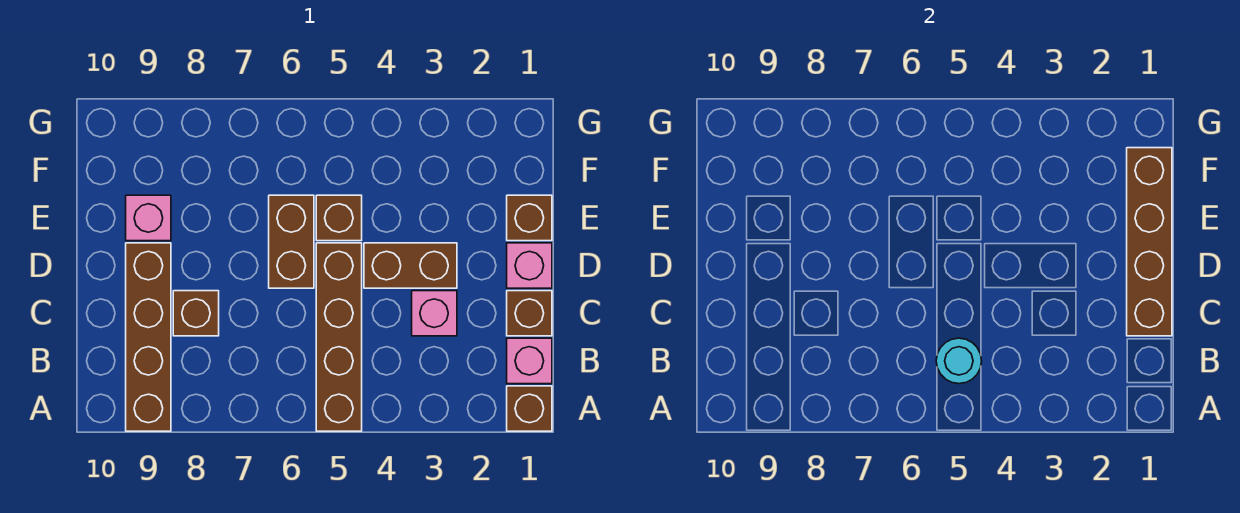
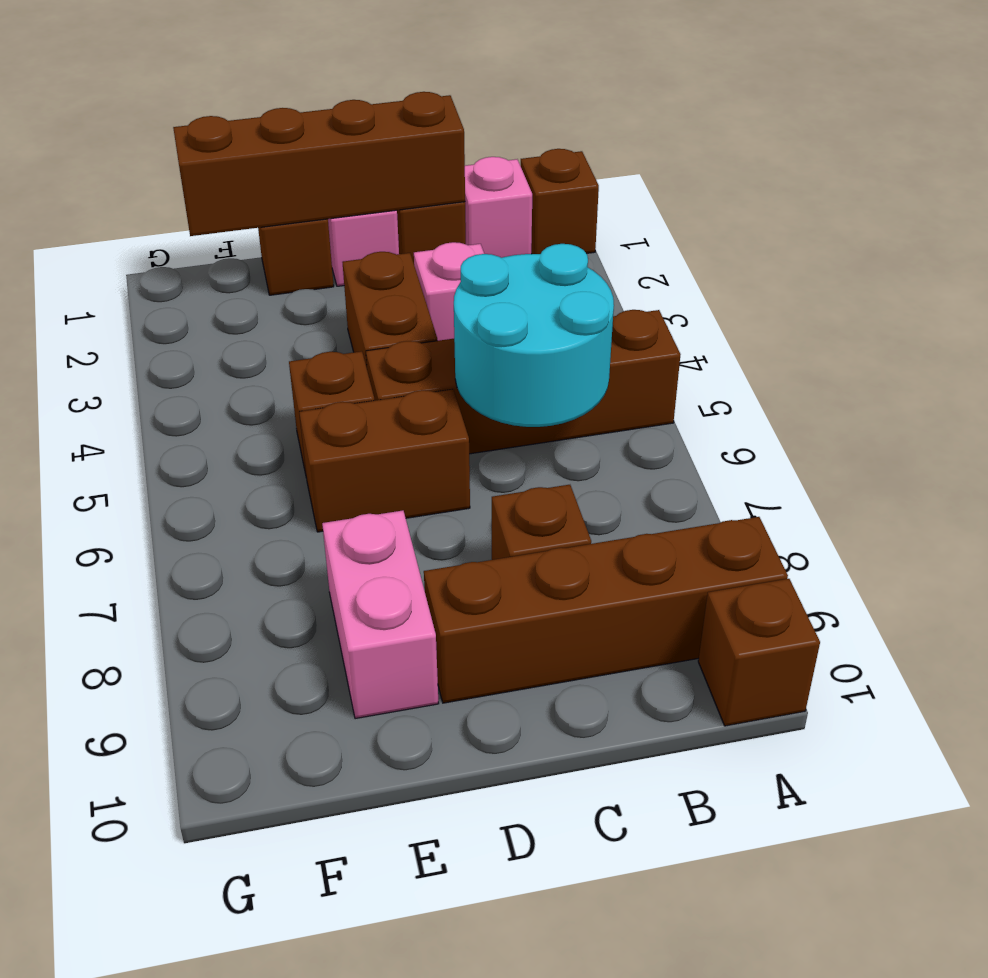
none -> brown brick A10 level 1
cyan round brick B5 level 2 -> cyan round brick B5:C6 level 2
pink brick E9 level 1 -> pink brick E8:E9 level 1

